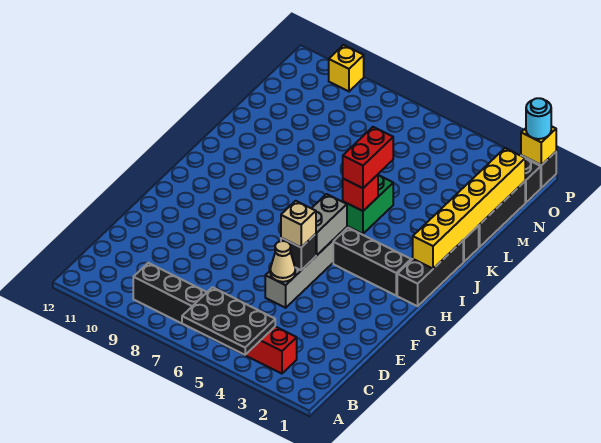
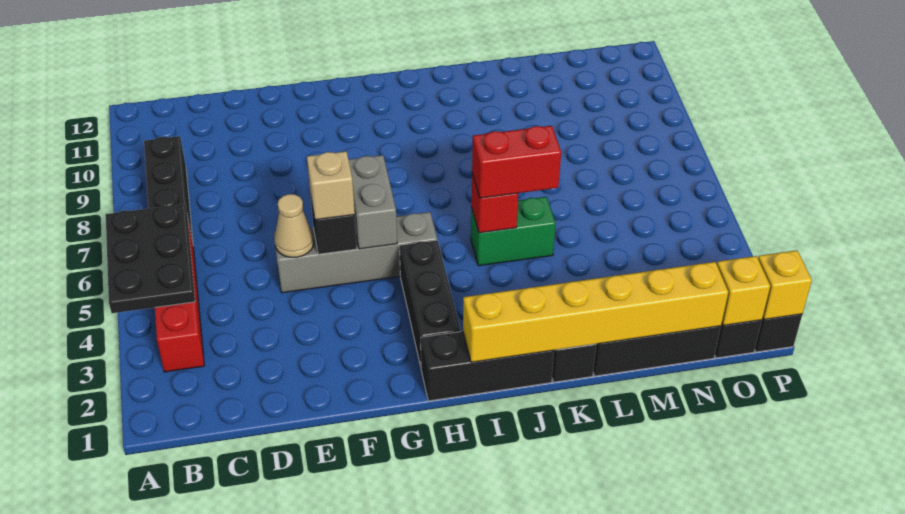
grey brick G5:H5 level 2 -> grey brick G5:G6 level 2
cyan round brick P1 level 3 -> none
yellow brick P10 level 1 -> yellow brick O1 level 2

